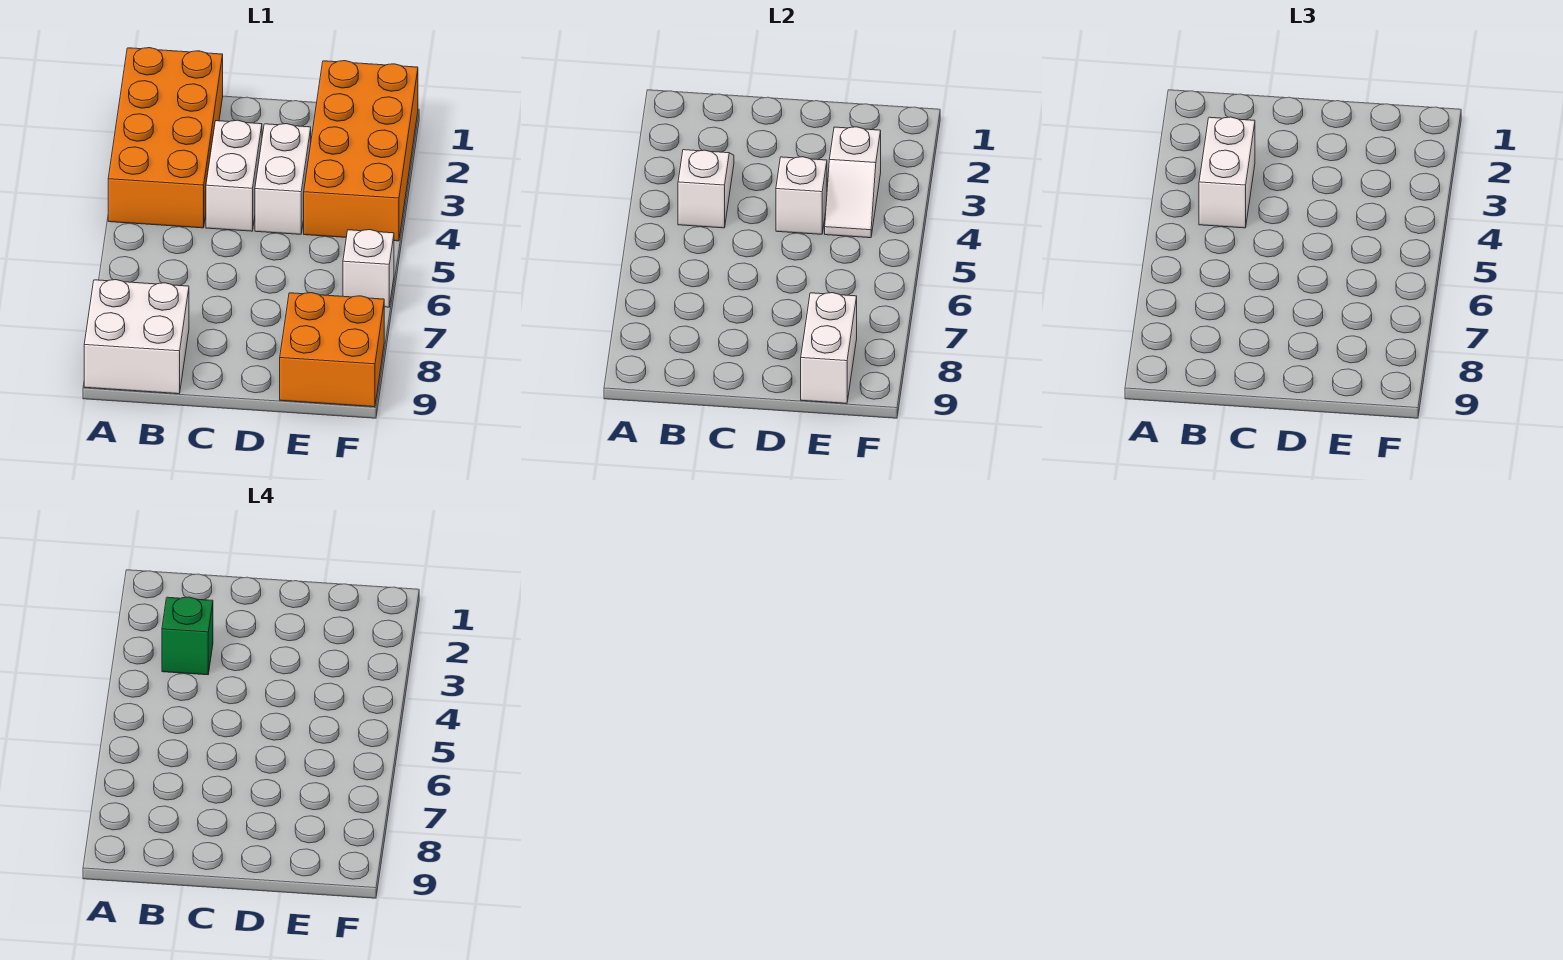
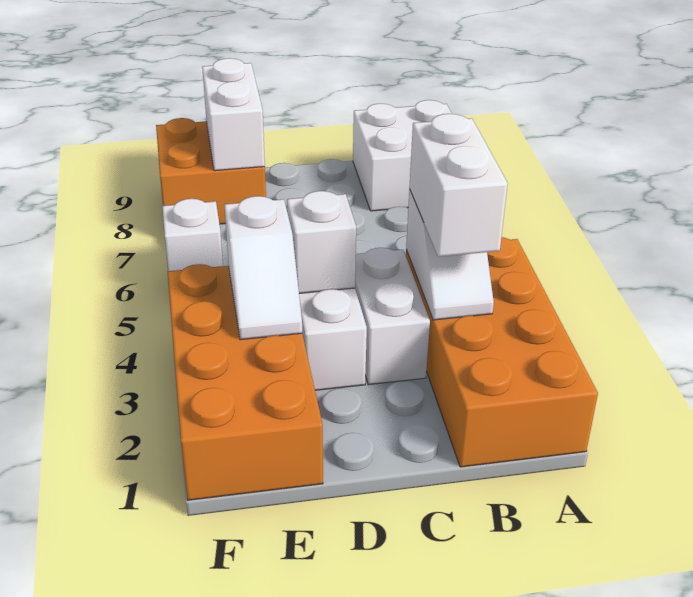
green brick B3 level 4 -> none
white slope E3:E4 level 2 top 3 -> white slope E3:E4 level 2 top 4

